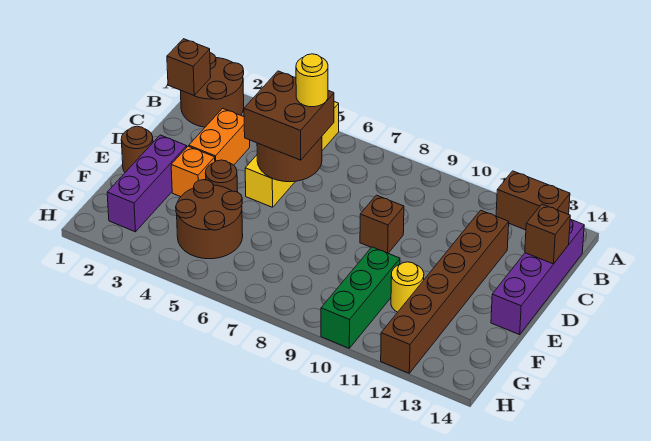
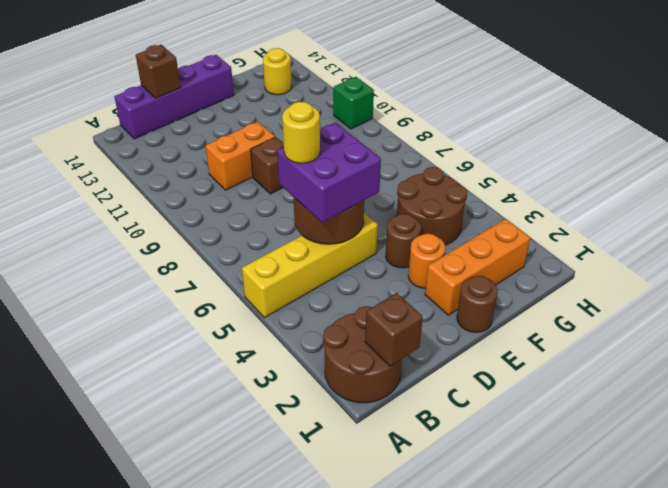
brown brick A12:A13 level 1 -> none
orange brick C3:D3 level 1 -> orange brick C10:D10 level 1
brown brick C5:D6 level 3 -> purple brick C5:D6 level 3
brown brick C12:H12 level 1 -> none
purple brick E2:G2 level 1 -> orange brick E2:G2 level 1
orange brick E3 level 1 -> orange round brick E3 level 1
green brick F10:H10 level 1 -> green brick H10 level 1
yellow round brick F11 level 1 -> yellow round brick G13 level 1

